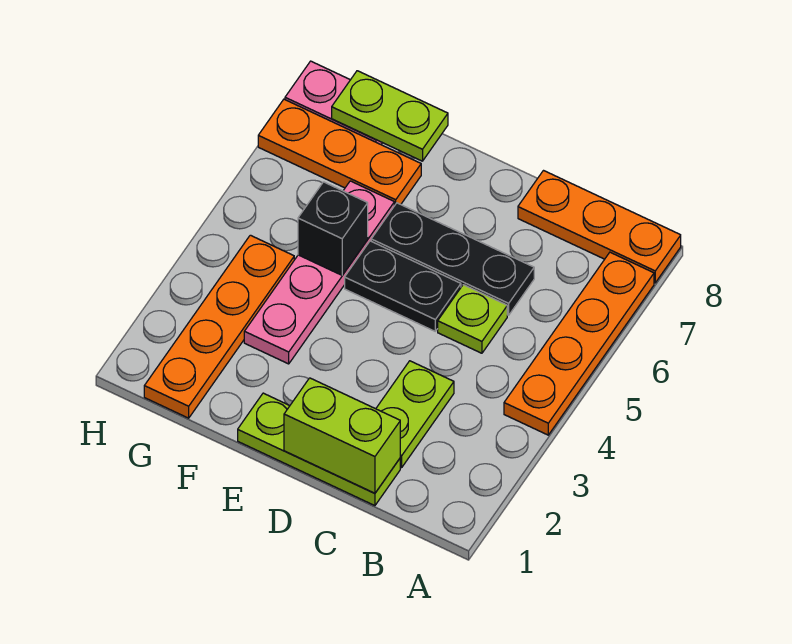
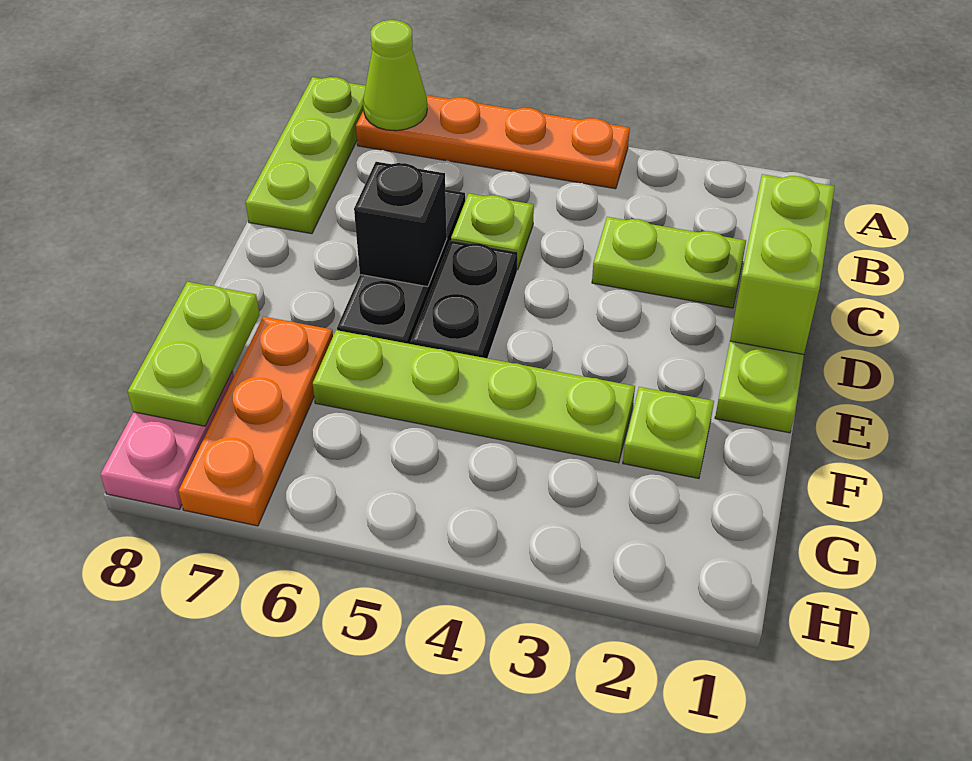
none -> lime cone A7 level 2
orange plate A8:C8 level 1 -> lime plate A8:C8 level 1
none -> lime plate F2 level 1
pink plate F3:F6 level 1 -> lime plate F3:F6 level 1
black brick F5 level 2 -> black brick D6 level 2
orange plate G1:G4 level 1 -> none

